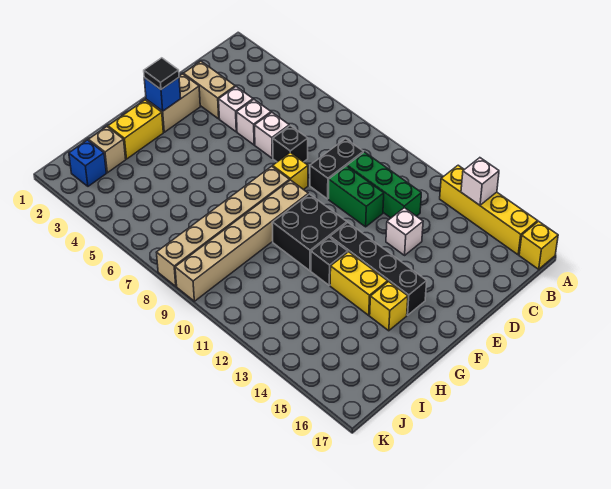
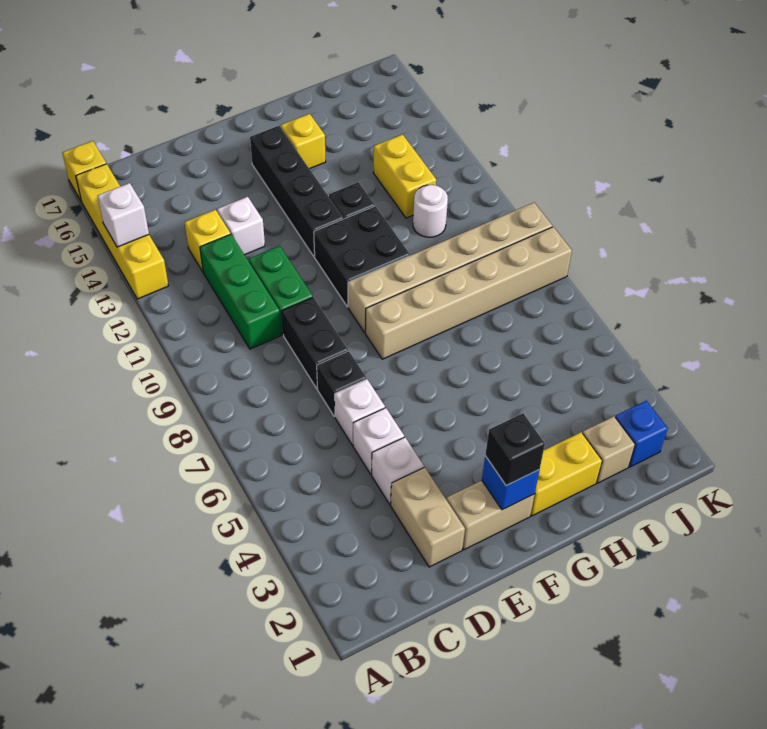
black brick C9:D9 level 1 -> black brick D8:D9 level 1
yellow brick E8 level 1 -> yellow brick C13 level 1
black tile F2 level 3 -> black brick F2 level 3
yellow brick G13:G14 level 1 -> yellow brick I12:I13 level 1
none -> white round brick I11 level 1

